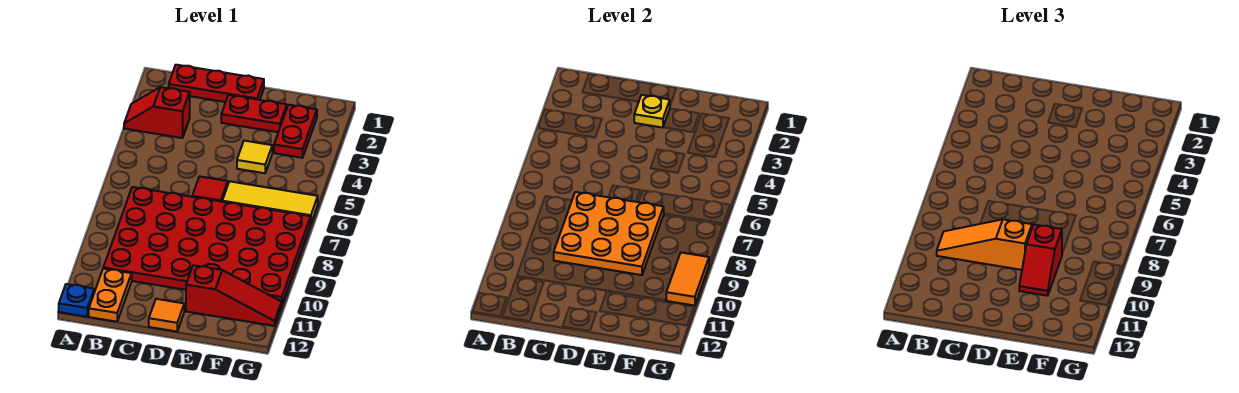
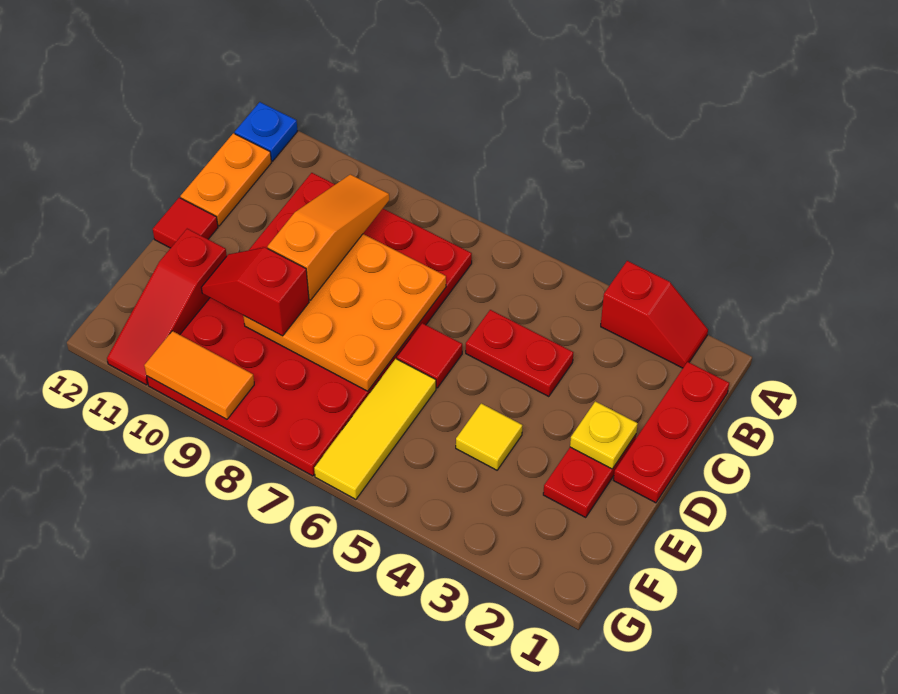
red slope A3:B3 level 1 top B -> red slope A2:A3 level 1 top 3
orange plate B11:B12 level 1 -> orange plate B12:C12 level 1
orange tile D12 level 1 -> red tile D12 level 1
red plate F2:F3 level 1 -> red plate C4:C5 level 1

